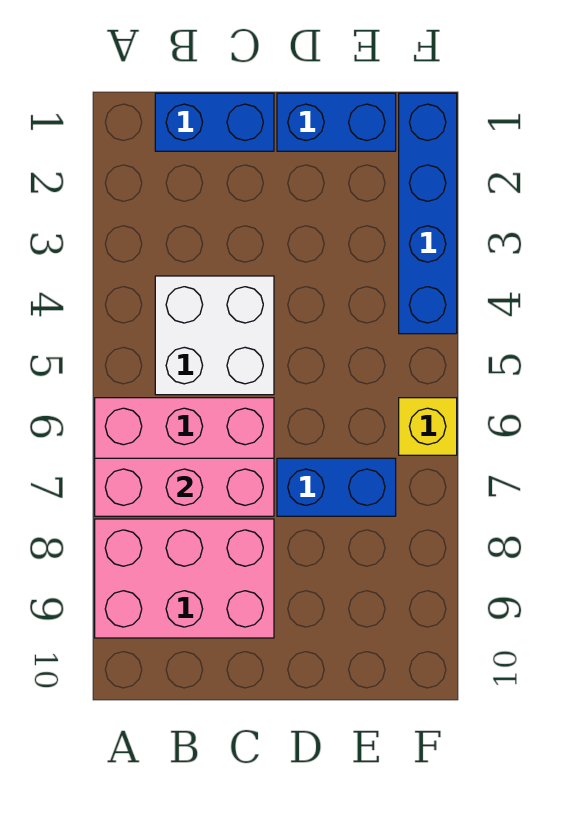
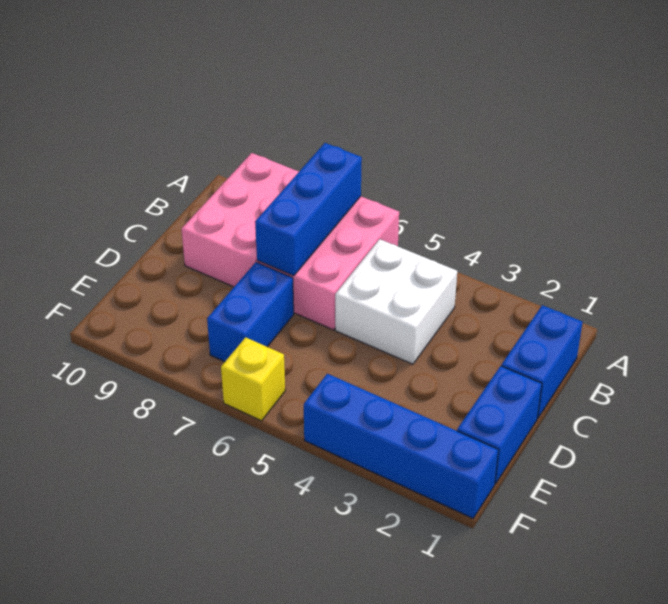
pink brick A7:C7 level 2 -> blue brick A7:C7 level 2

